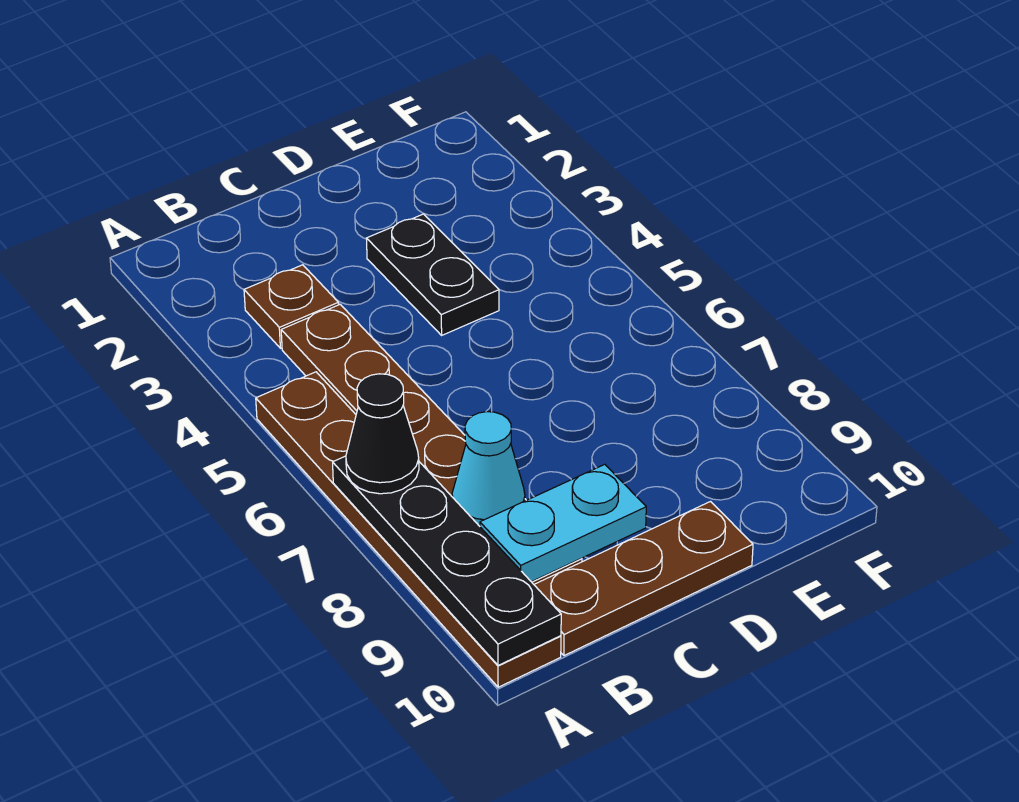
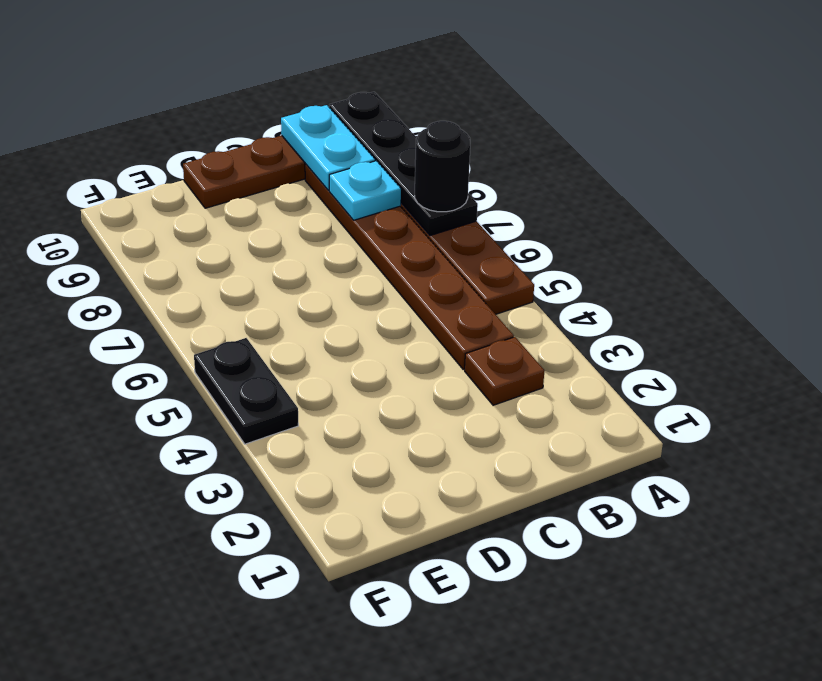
black cone A7 level 3 -> black round brick A7 level 3
cyan cone B8 level 2 -> cyan plate B8 level 2
cyan plate B9:C9 level 2 -> cyan plate B9:B10 level 2
black plate D3:D4 level 1 -> black plate F4:F5 level 1

